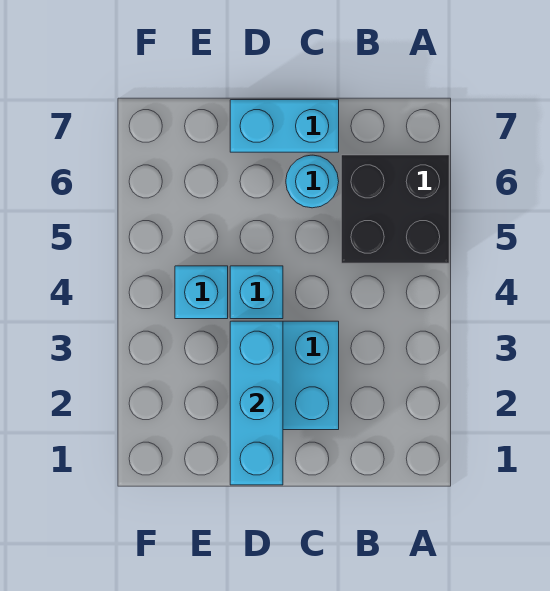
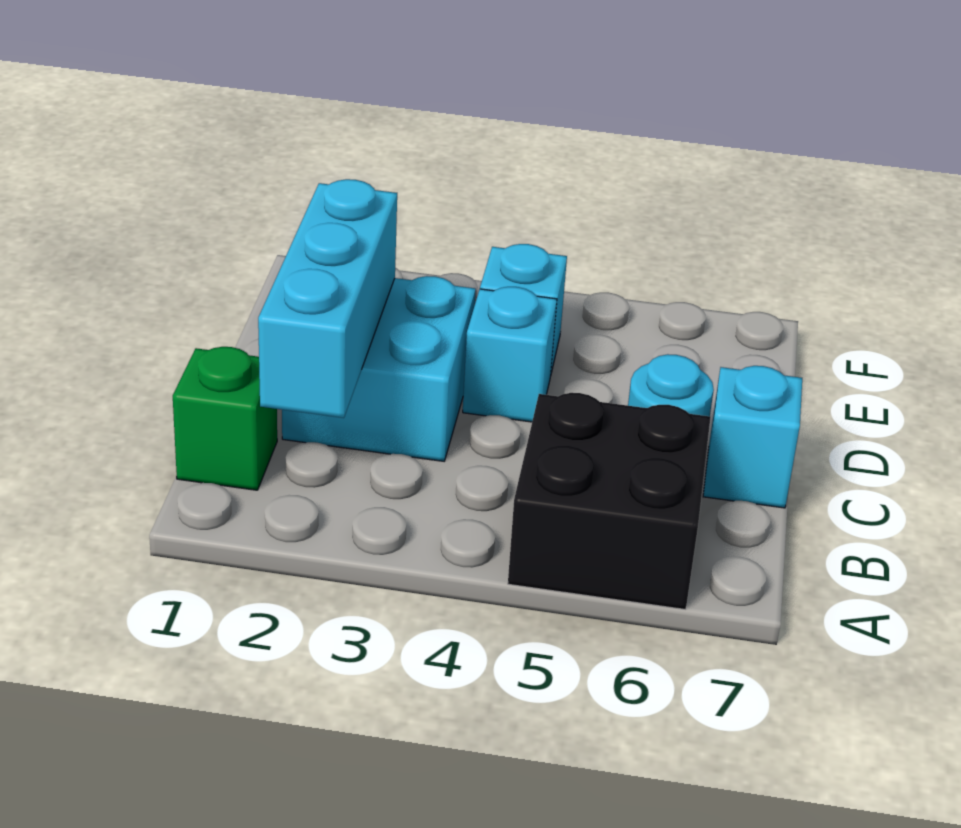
none -> green brick B1 level 1
cyan brick C7:D7 level 1 -> cyan brick C7 level 1
cyan brick D1:D3 level 2 -> cyan brick B2:D2 level 2

